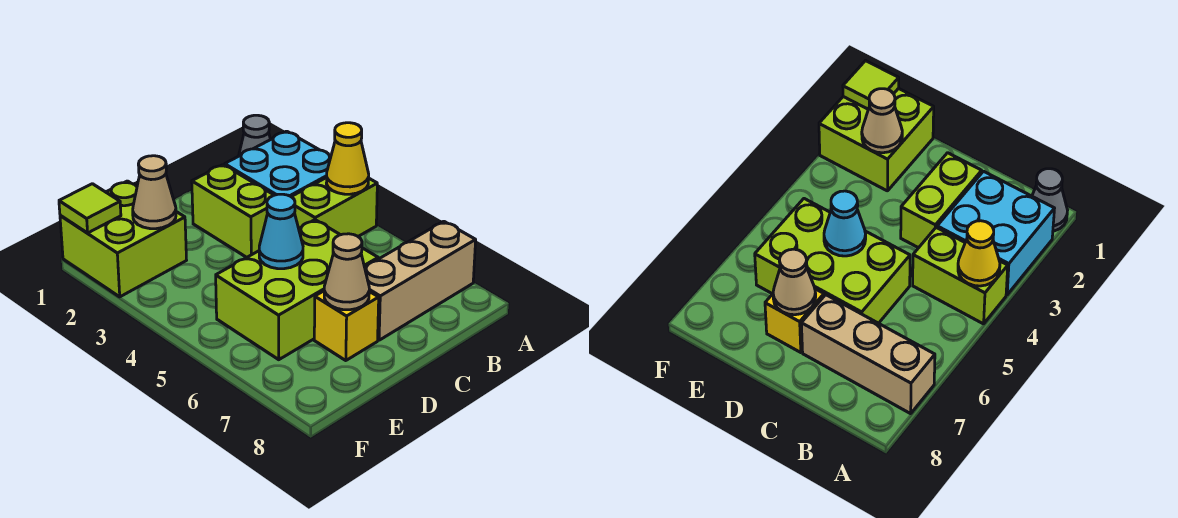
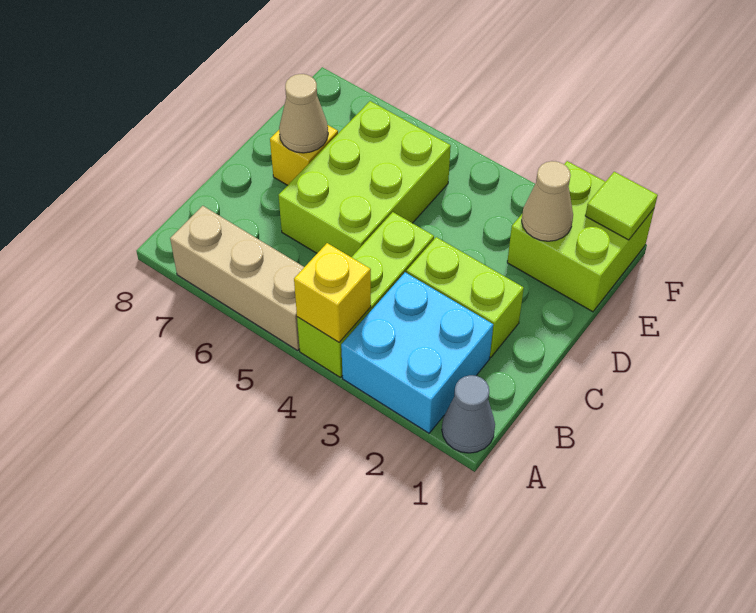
lime brick A4:B4 level 1 -> lime brick A4:C4 level 1
yellow cone A4 level 2 -> yellow brick A4 level 2
tan brick A7:C7 level 1 -> tan brick A5:A7 level 1
cyan cone D5 level 2 -> none

